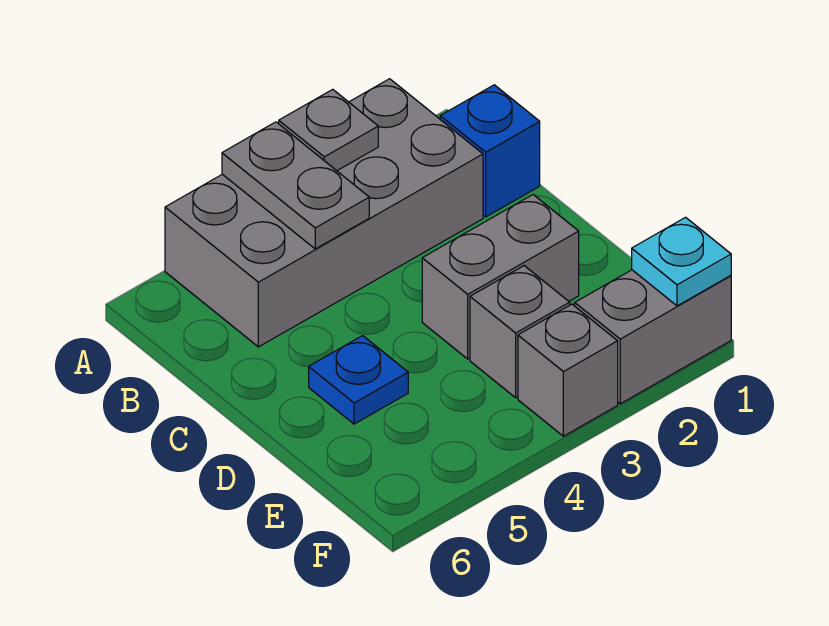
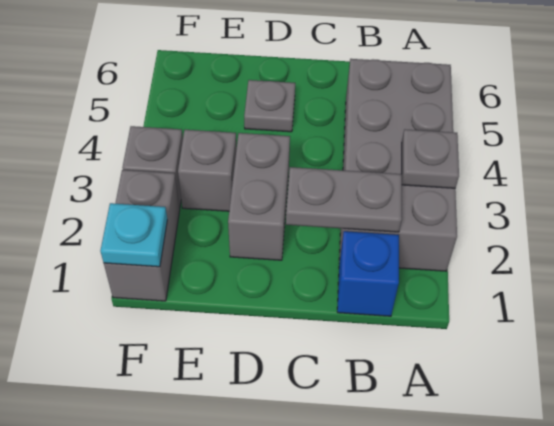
grey plate A4:B4 level 2 -> grey plate B2:C2 level 2
blue plate D5 level 1 -> grey plate D5 level 1

